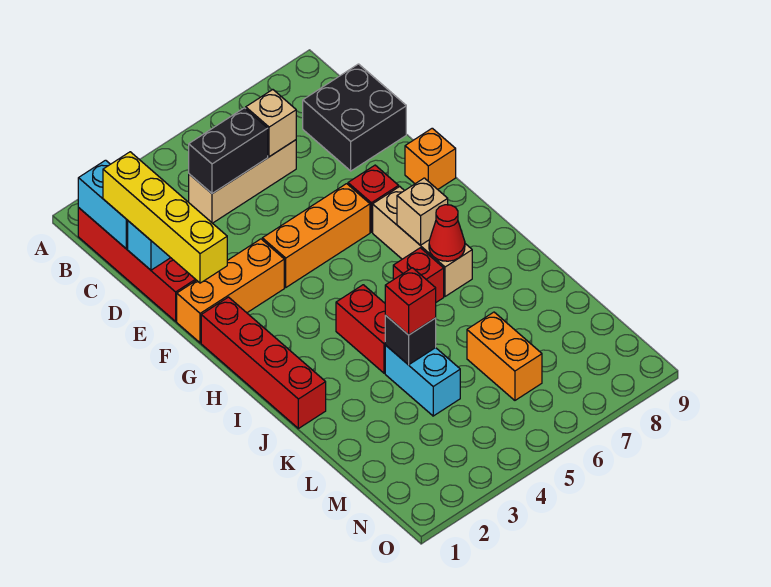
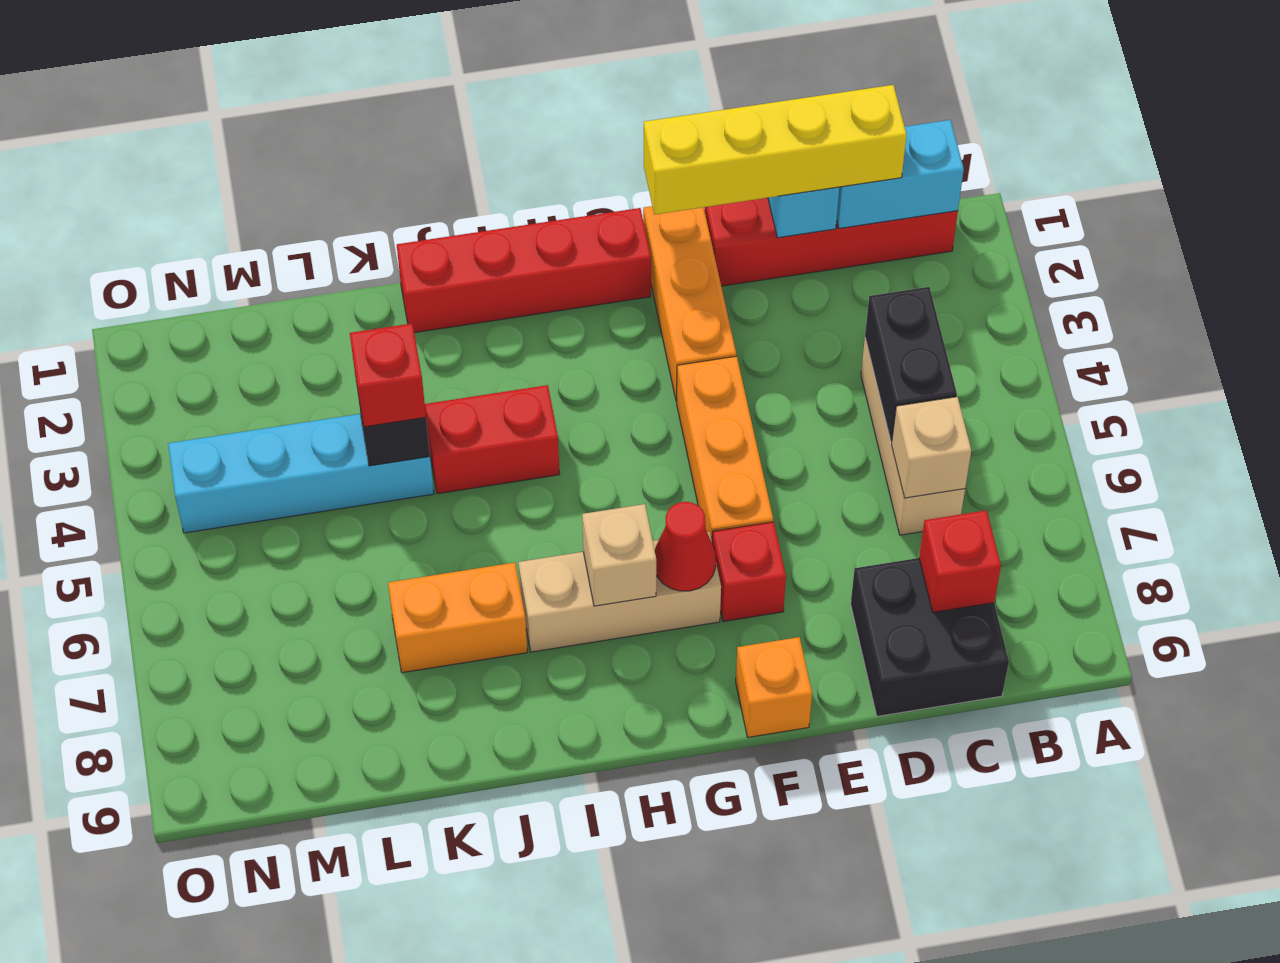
red brick I6 level 1 -> red brick C8 level 2
red cone I7 level 2 -> red cone G7 level 2
cyan brick K4:L4 level 1 -> cyan brick K4:N4 level 1
orange brick L6:M6 level 1 -> orange brick J7:K7 level 1

